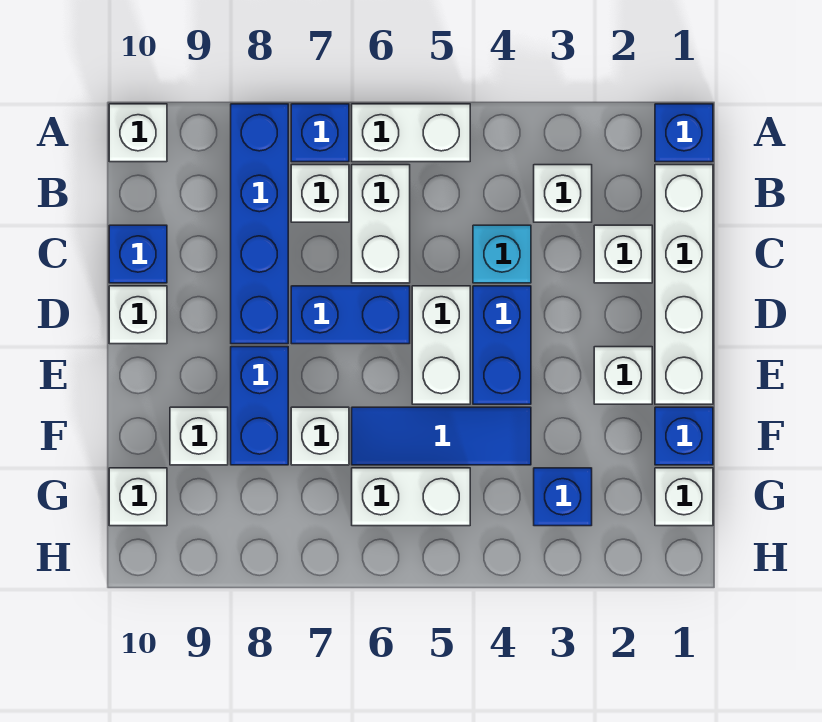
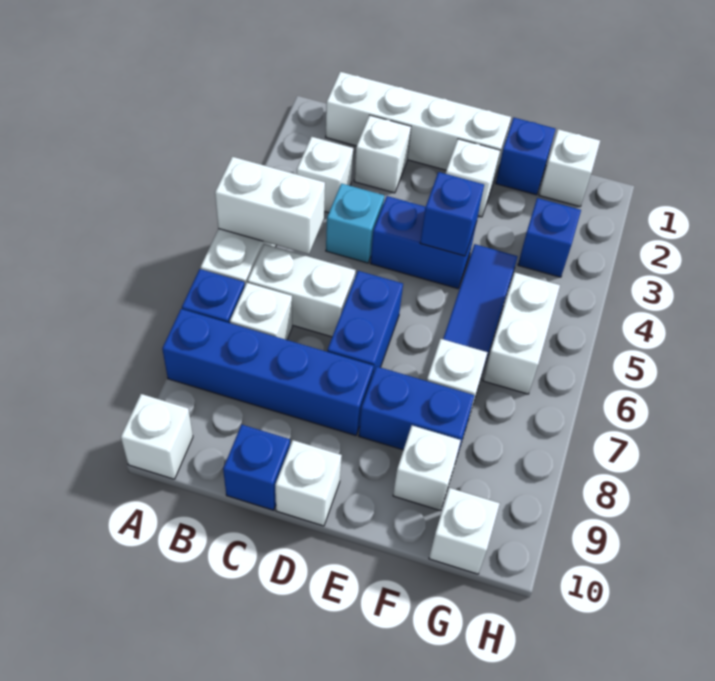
blue brick A1 level 1 -> blue brick E4 level 2
white brick D5:E5 level 1 -> white brick A5:B5 level 2

